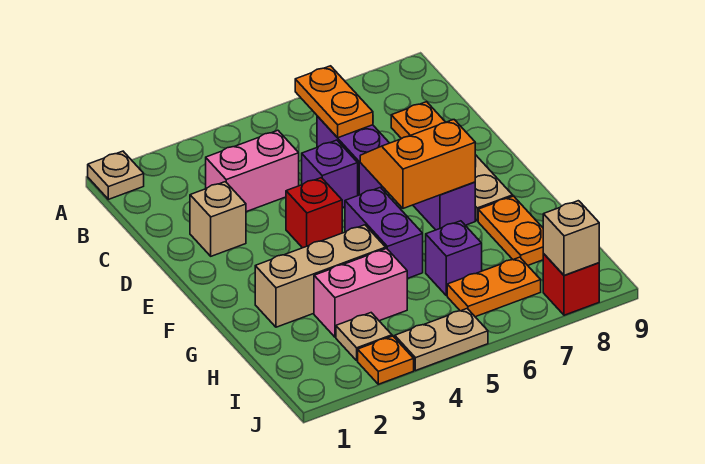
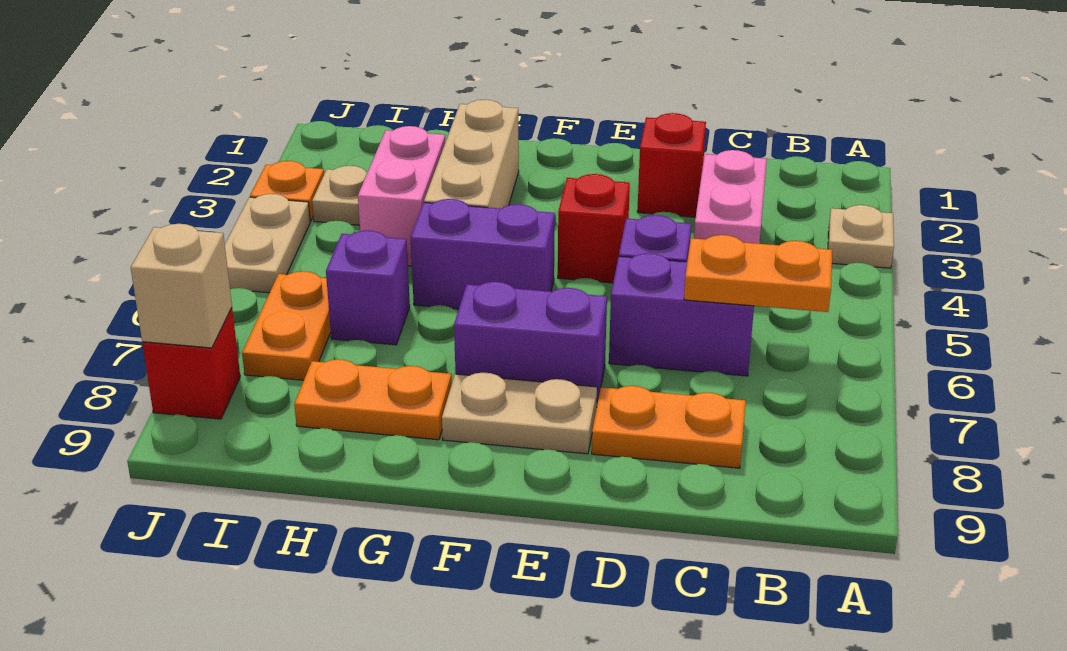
tan plate A1 level 1 -> tan plate A3 level 1
tan brick D2 level 1 -> red brick D2 level 1
orange slope E6:F7 level 2 top F -> none

